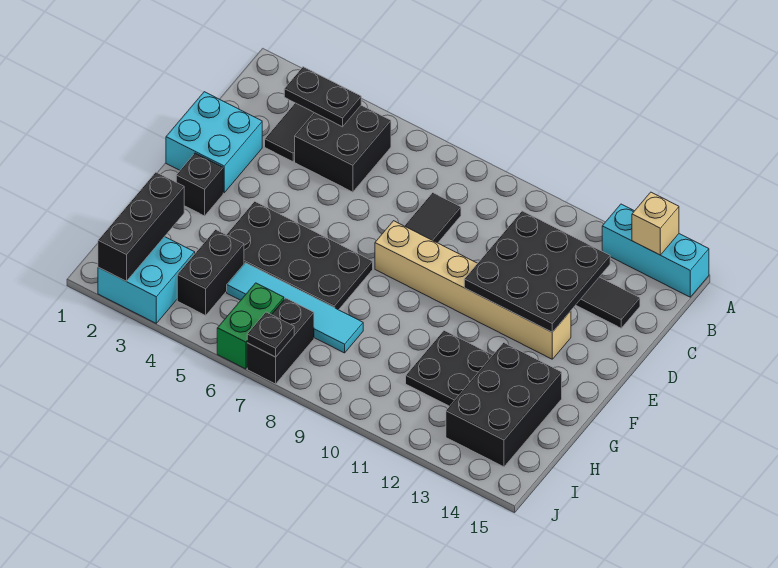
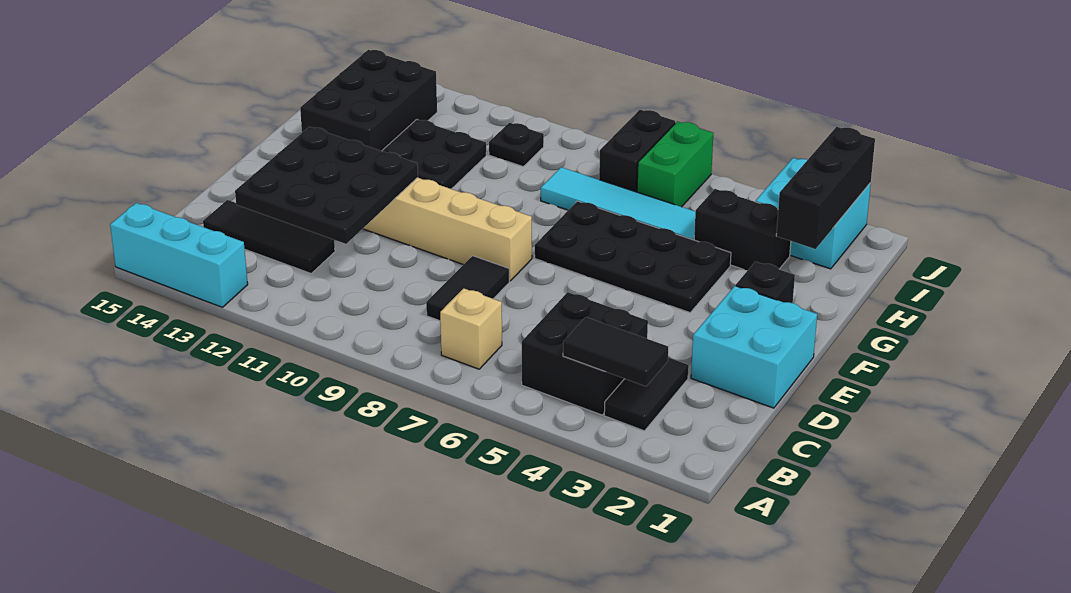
tan brick A14 level 2 -> tan brick B7 level 1
black plate B3:B4 level 2 -> black tile B3:B4 level 2
black brick H4:I4 level 1 -> black brick H3:H4 level 1
black plate J7 level 2 -> black plate I10 level 1

